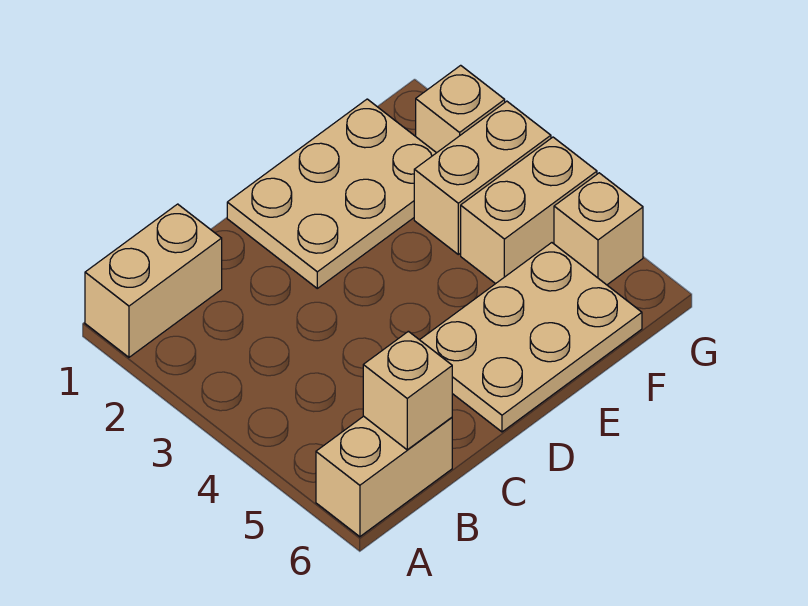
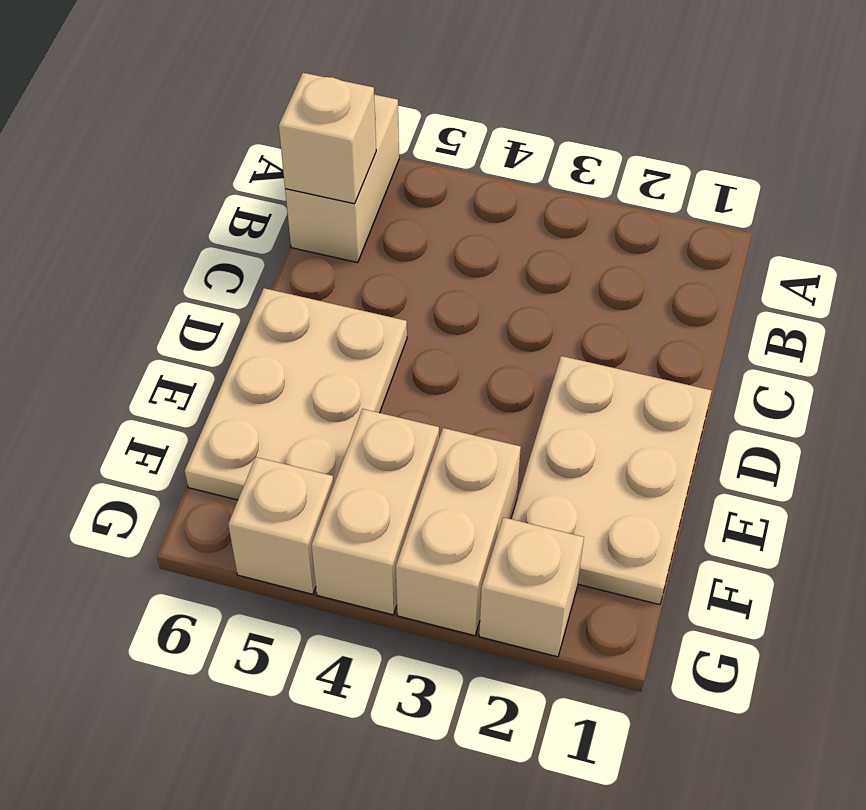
tan brick A1:B1 level 1 -> none

